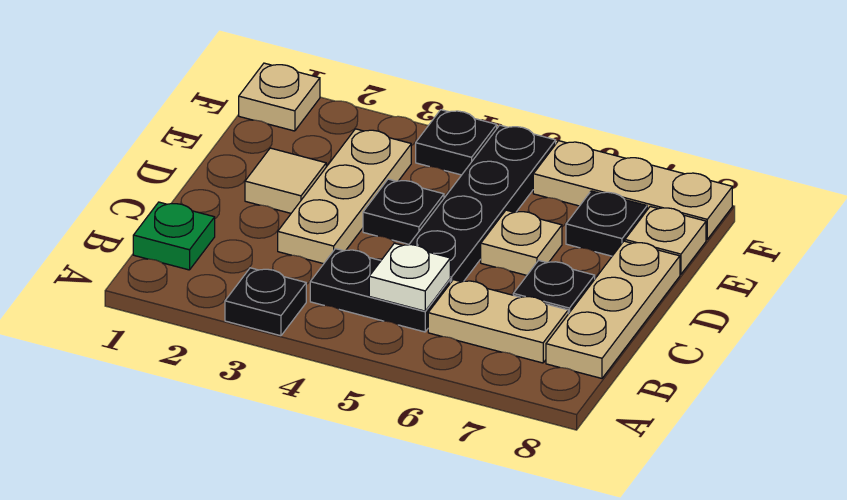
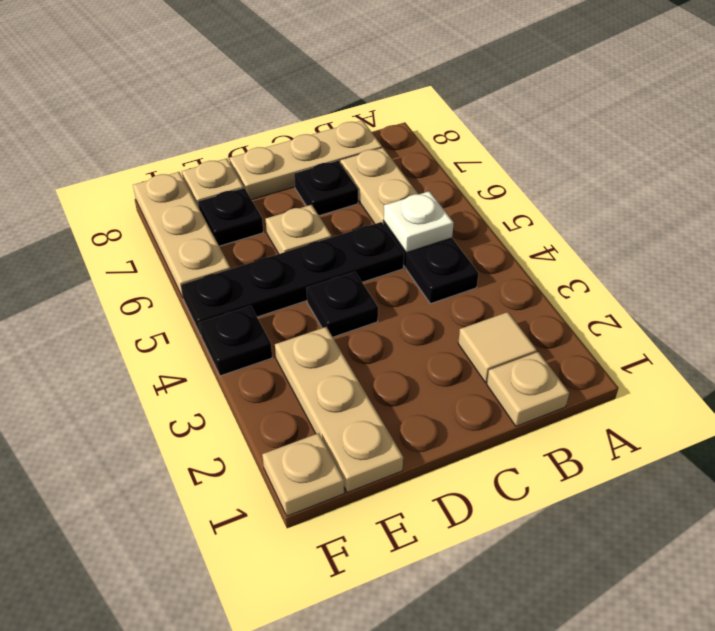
black plate A3 level 1 -> none
green plate B1 level 1 -> tan plate B1 level 1
tan plate C3:E3 level 1 -> tan plate E1:E3 level 1
tan tile D2 level 1 -> tan tile B2 level 1

